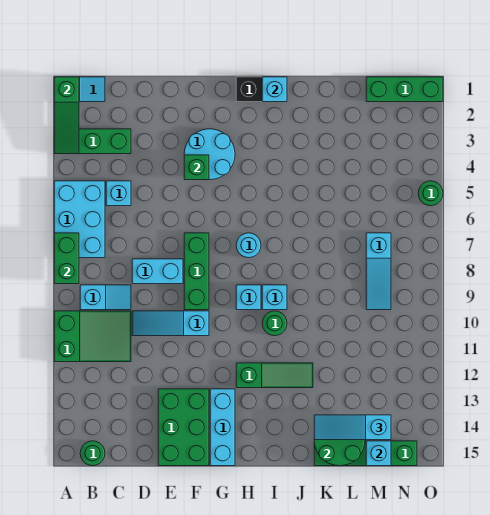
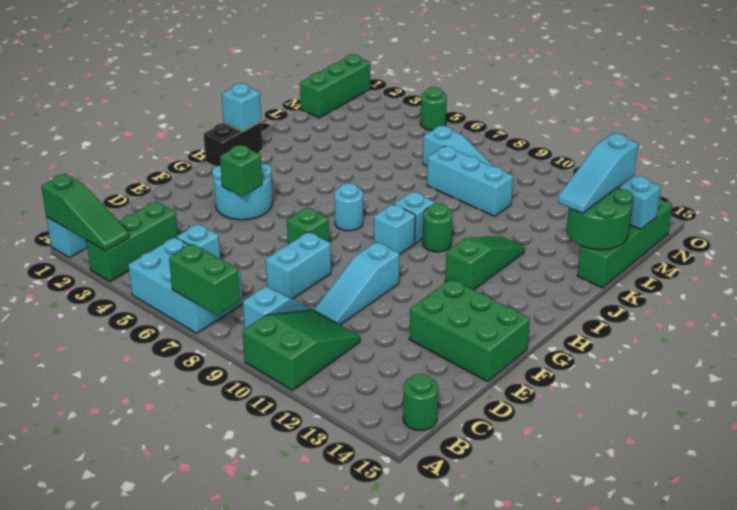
green brick F7:F9 level 1 -> green brick F7 level 1
cyan brick G13:G15 level 1 -> cyan brick L8:L10 level 1

